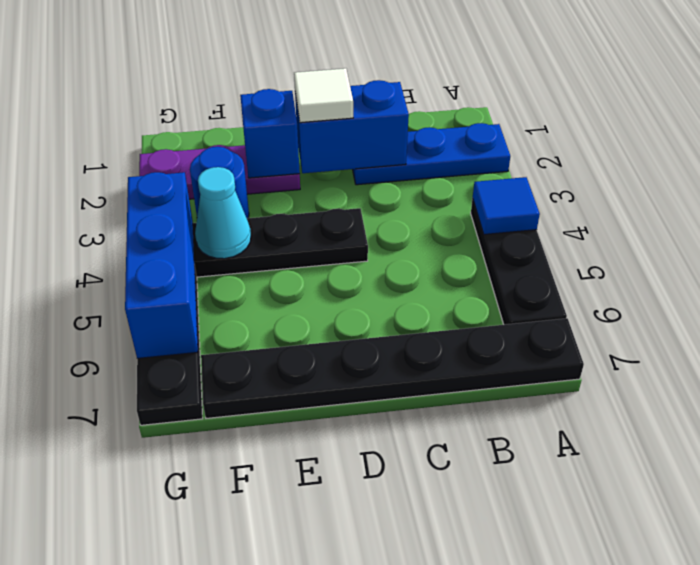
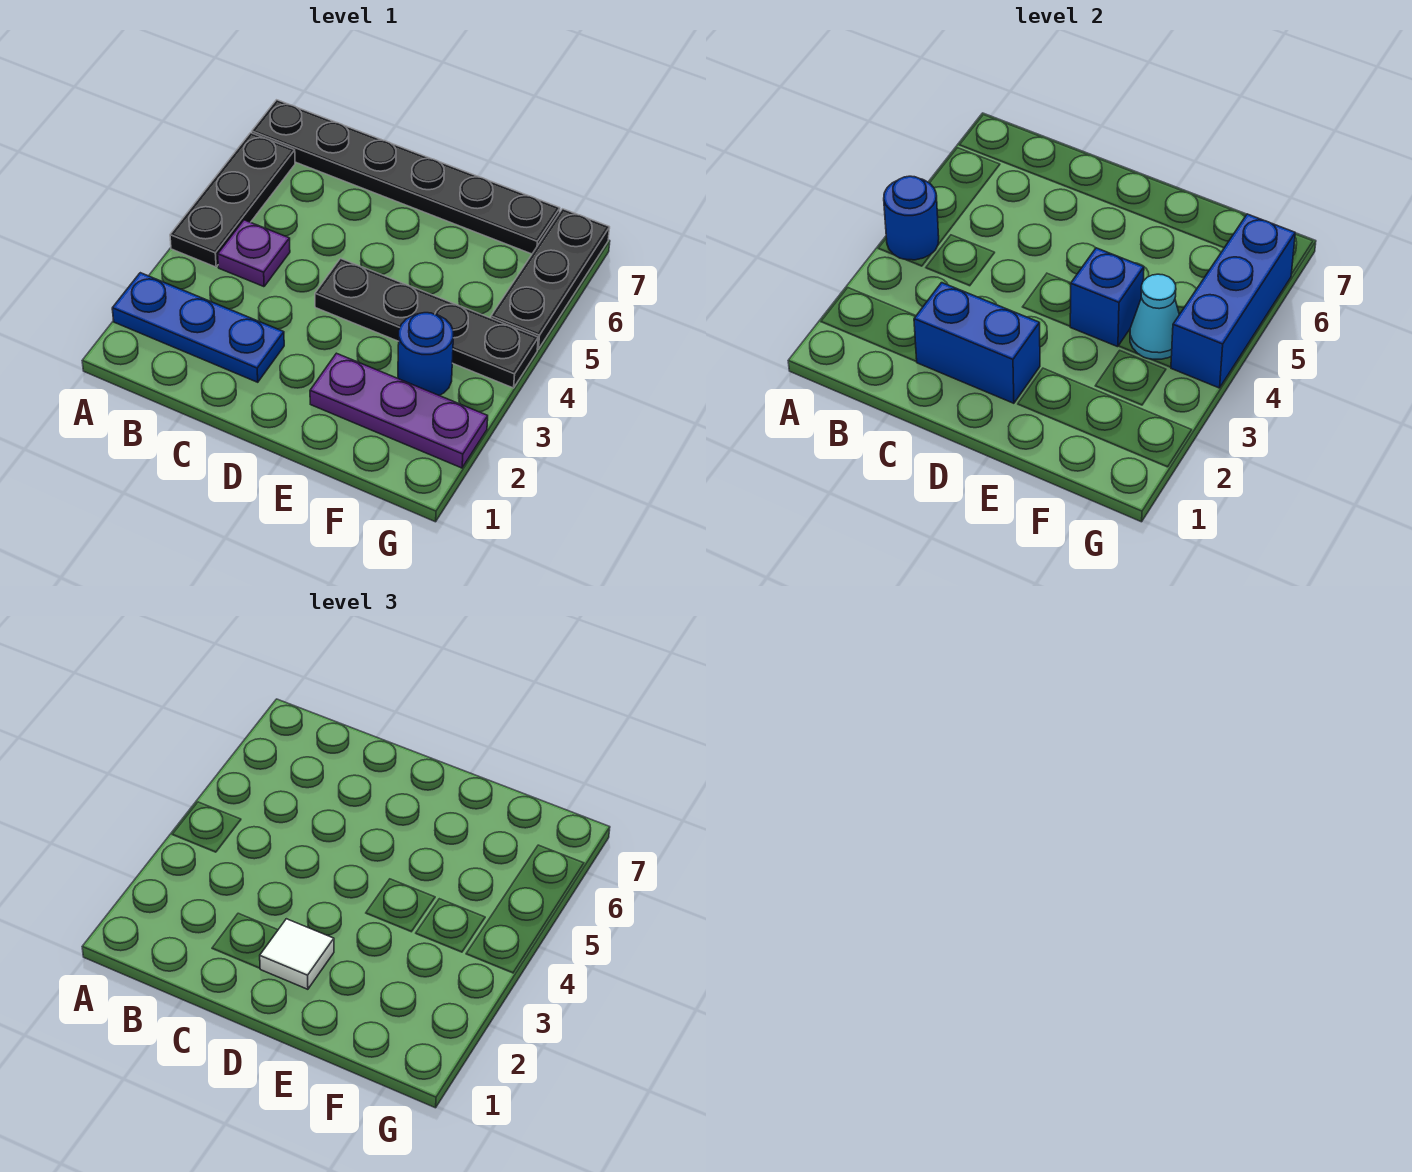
blue tile A4 level 2 -> blue round brick A4 level 2
none -> purple plate B4 level 1
blue brick E2 level 2 -> blue brick E4 level 2

